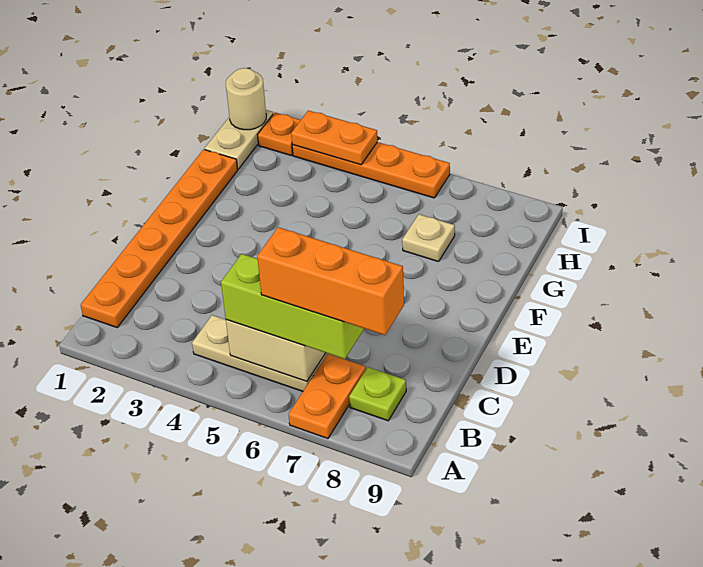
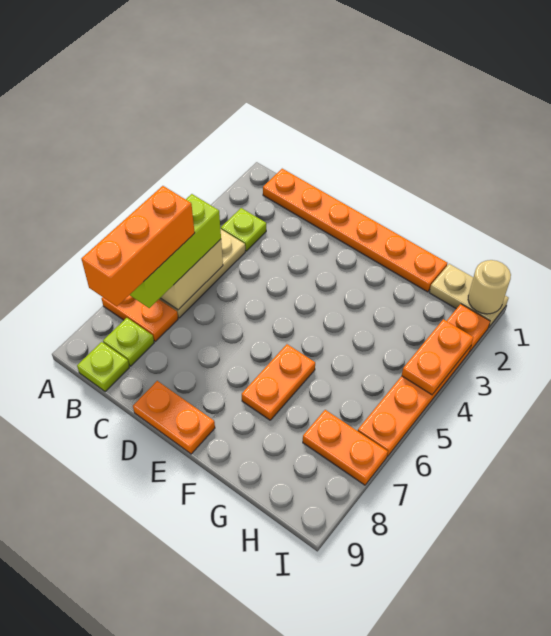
none -> lime plate B3 level 1
none -> lime plate B9 level 1
none -> orange plate D9:E9 level 1
none -> orange plate F6:F7 level 1
tan plate G7 level 1 -> none
none -> orange plate H7:I7 level 1

